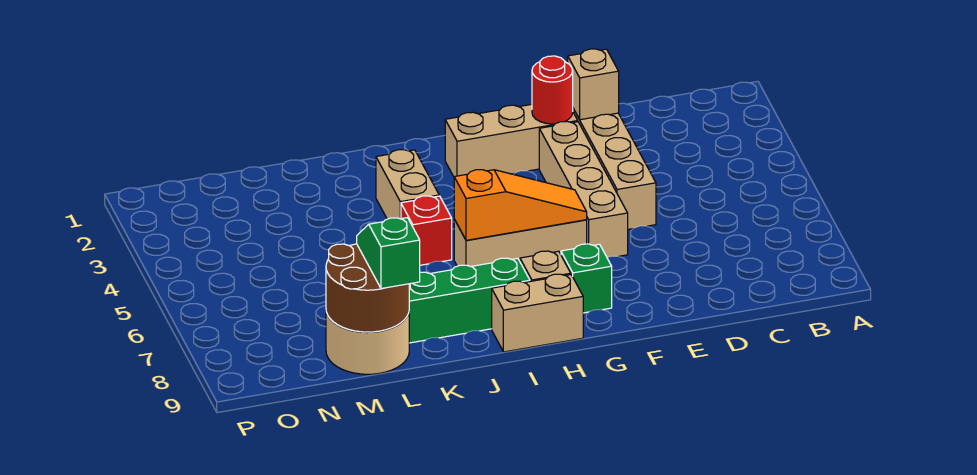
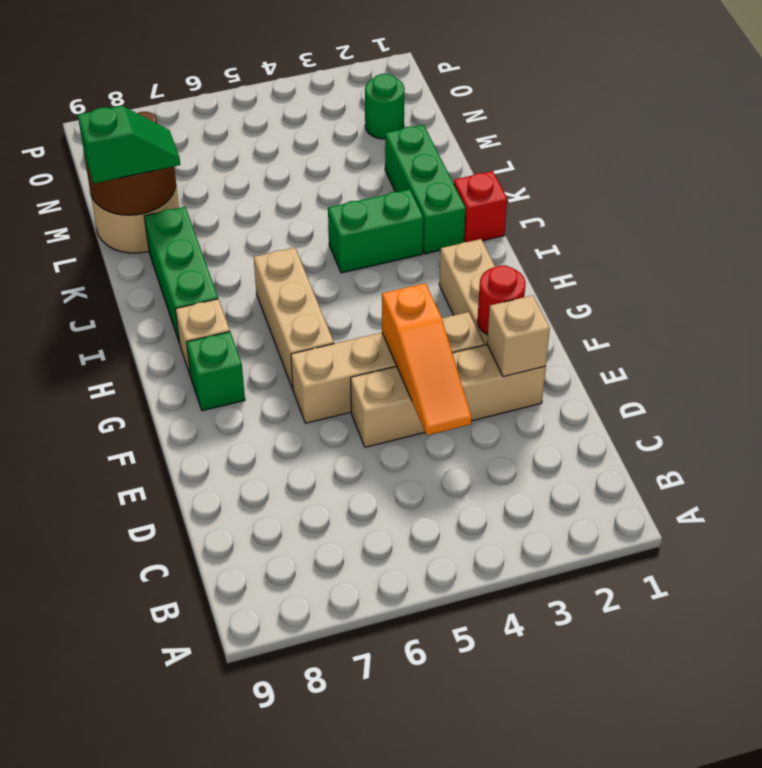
orange slope G6:I6 level 2 top I -> orange slope D4:F4 level 2 top F
tan brick H9:I9 level 1 -> none
none -> green brick J2:L2 level 1
tan brick J3:J4 level 1 -> green brick J3:J4 level 1
red brick J5 level 1 -> red brick J1 level 1
none -> green round brick N2 level 1

